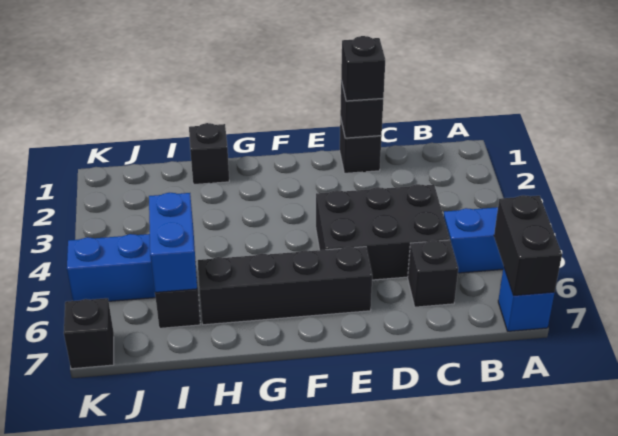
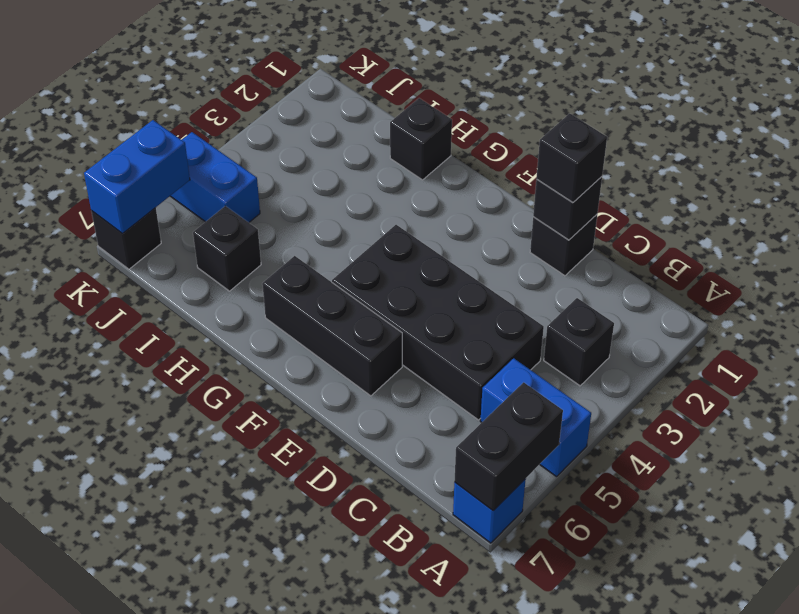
black brick C4:E5 level 1 -> black brick C4:F5 level 1
black brick C6 level 1 -> black brick B3 level 1
black brick E6:H6 level 1 -> black brick E6:G6 level 1
blue brick I5:I6 level 2 -> blue brick K6:K7 level 2

